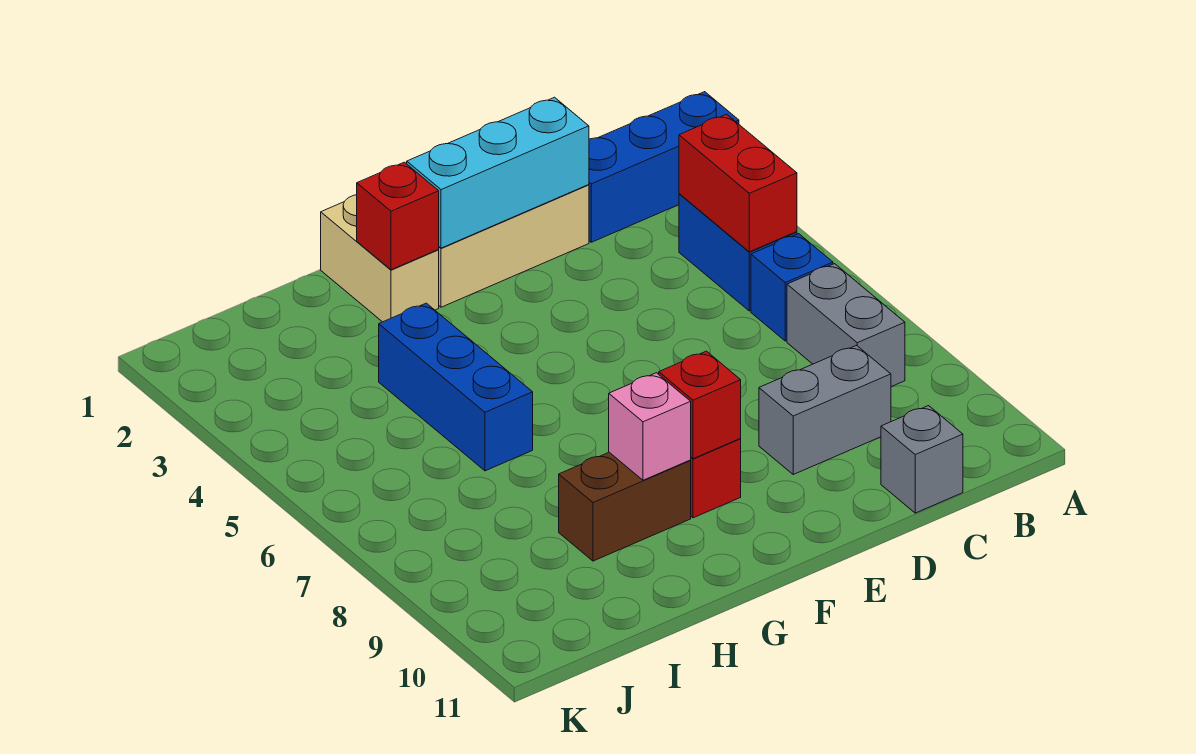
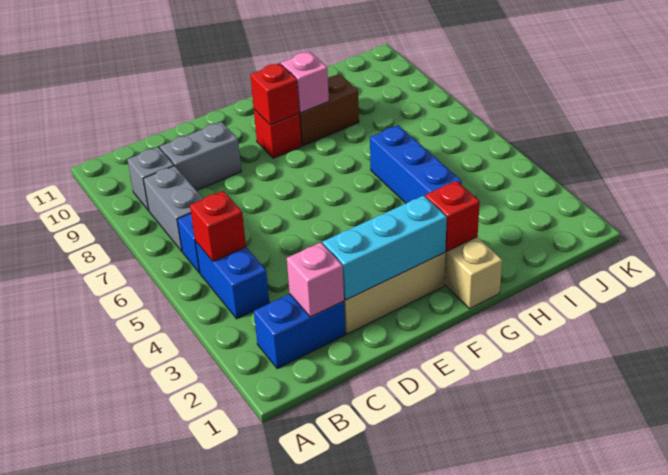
blue brick A2:C2 level 1 -> blue brick B2:C2 level 1
red brick B4:B5 level 2 -> red brick B5 level 2
none -> pink brick C2 level 2
grey brick C11 level 1 -> grey brick B9 level 1

